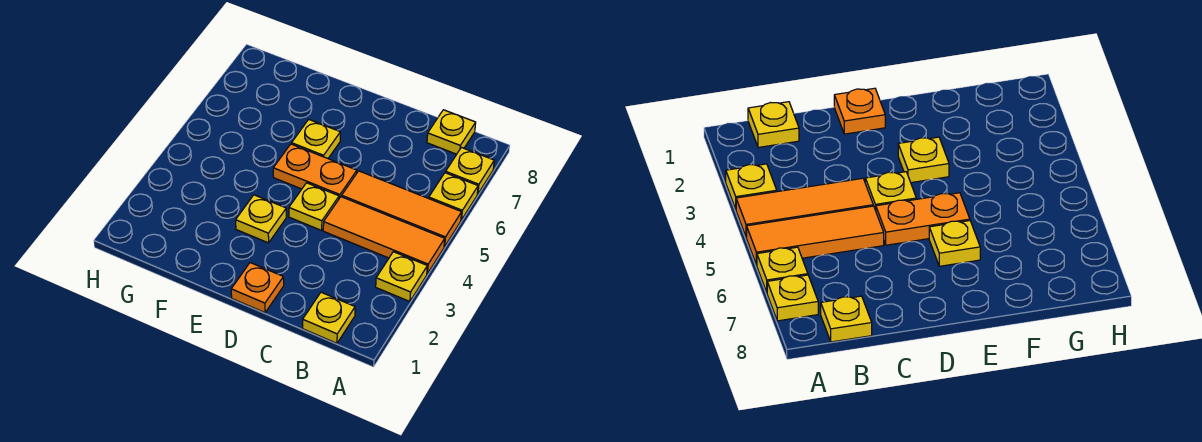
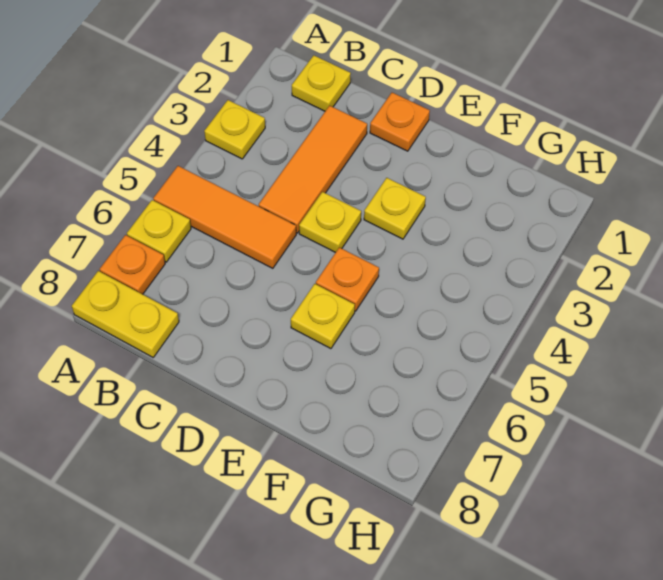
orange tile A4:C4 level 1 -> orange tile C2:C4 level 1
yellow plate A7 level 1 -> orange plate A7 level 1
yellow plate B8 level 1 -> yellow plate A8:B8 level 1
orange plate D5:E5 level 1 -> orange plate E5 level 1

